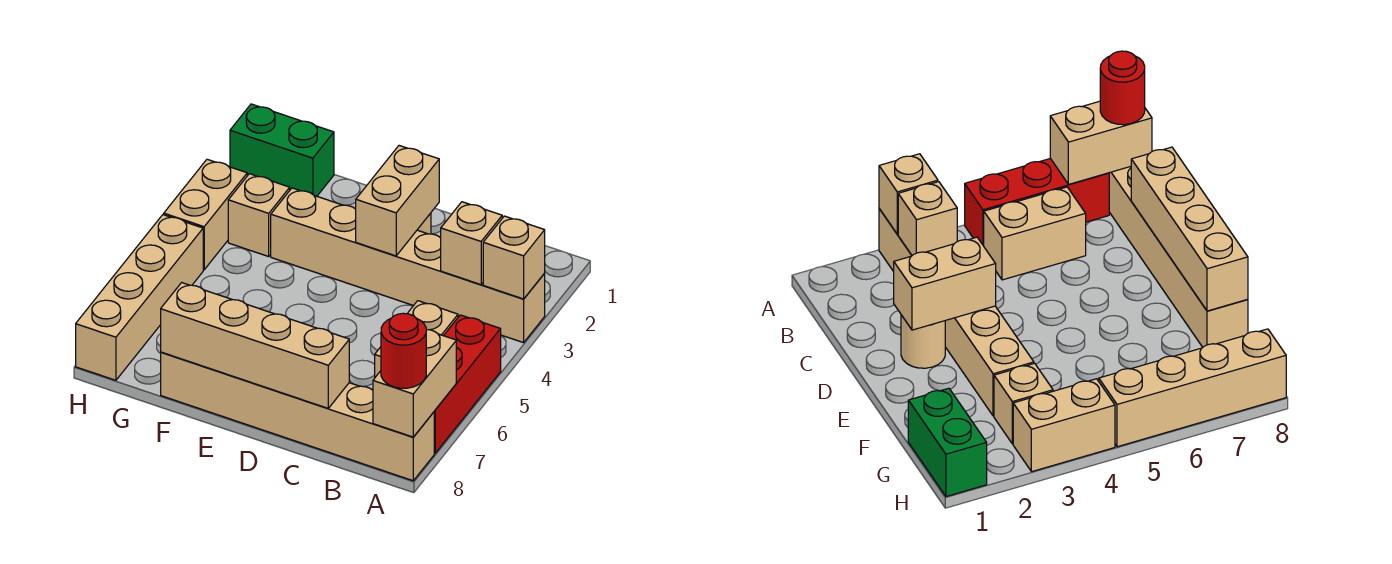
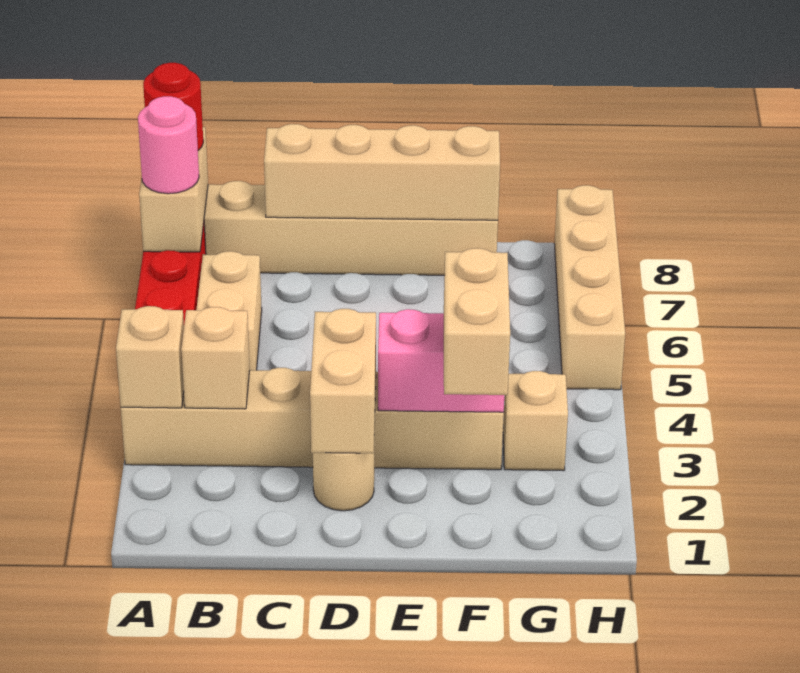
none -> pink round brick A7 level 3
none -> pink brick E3:F3 level 2
green brick G1:H1 level 1 -> none
tan brick H3:H4 level 1 -> tan brick F2:F3 level 3

